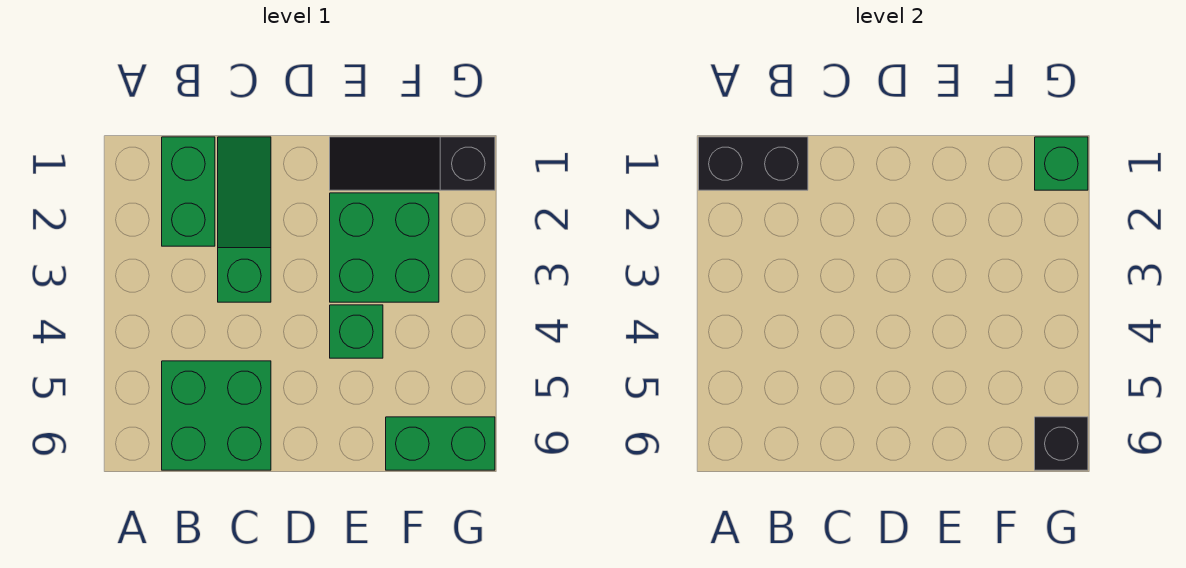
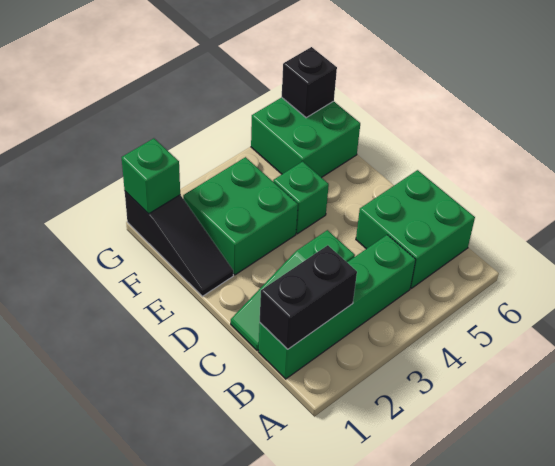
black brick A1:B1 level 2 -> black brick B1:B2 level 2
green brick B1:B2 level 1 -> green brick B1:B4 level 1
green brick F6:G6 level 1 -> green brick F5:G6 level 1

